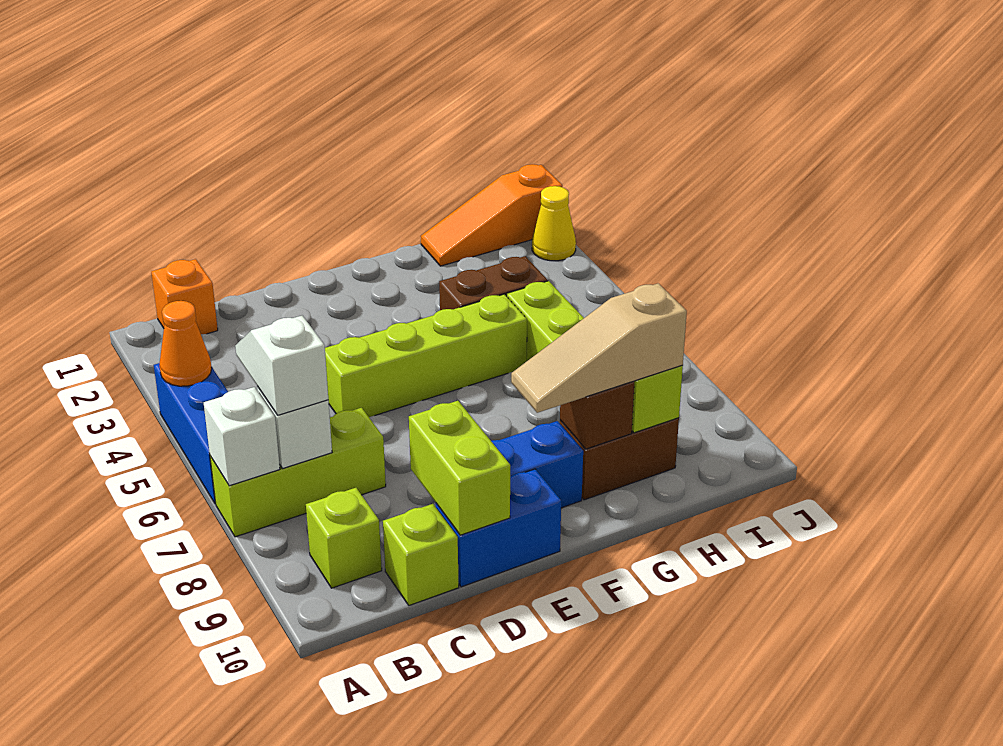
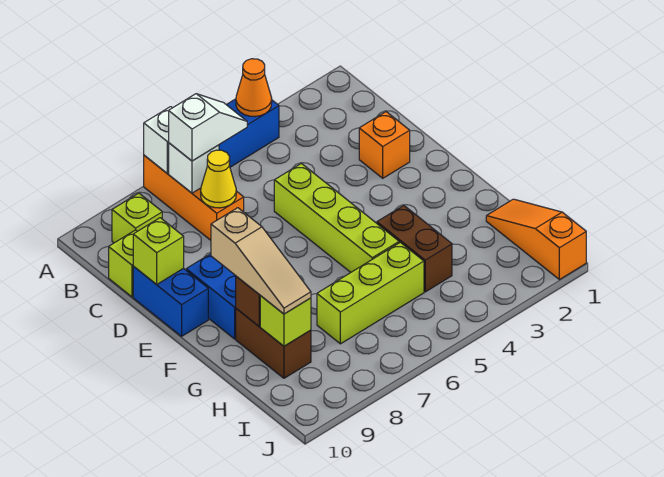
lime brick A7:C7 level 1 -> orange brick A7:C7 level 1
orange brick B1 level 1 -> orange brick D2 level 1
lime brick D9:D10 level 2 -> lime brick D10 level 2
tan slope F9:H9 level 3 top H -> tan slope F9:H9 level 3 top F
yellow cone J2 level 1 -> yellow cone C7 level 2

